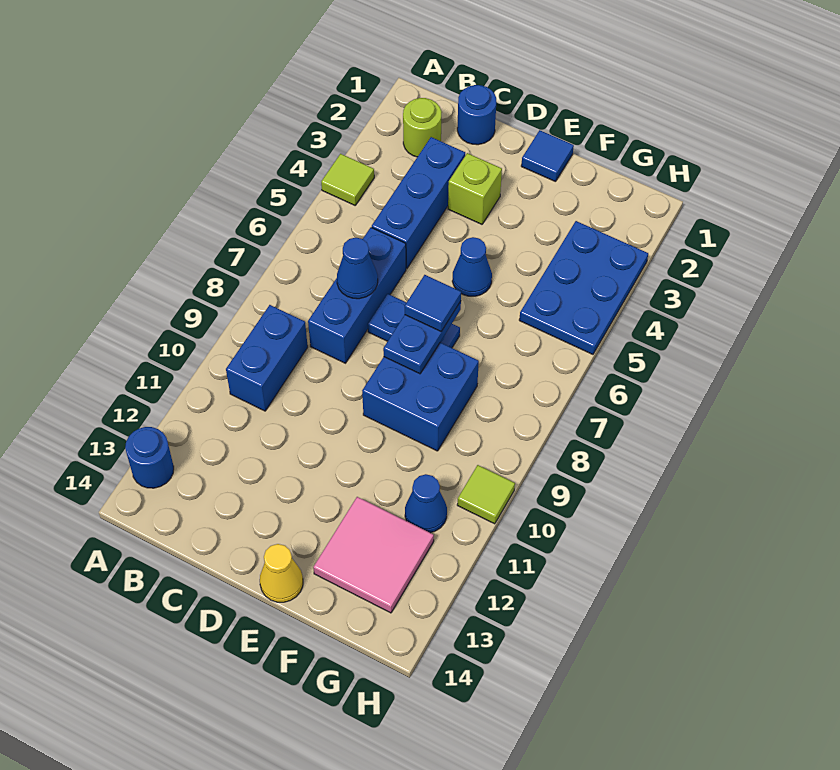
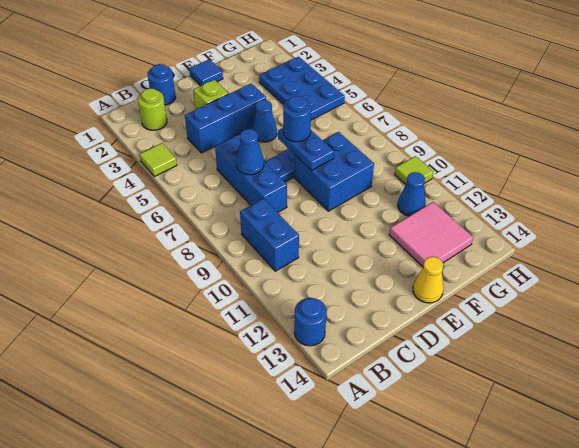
blue brick C3:C5 level 1 -> blue brick C4:E4 level 1
blue tile E7 level 3 -> blue round brick E7 level 3

